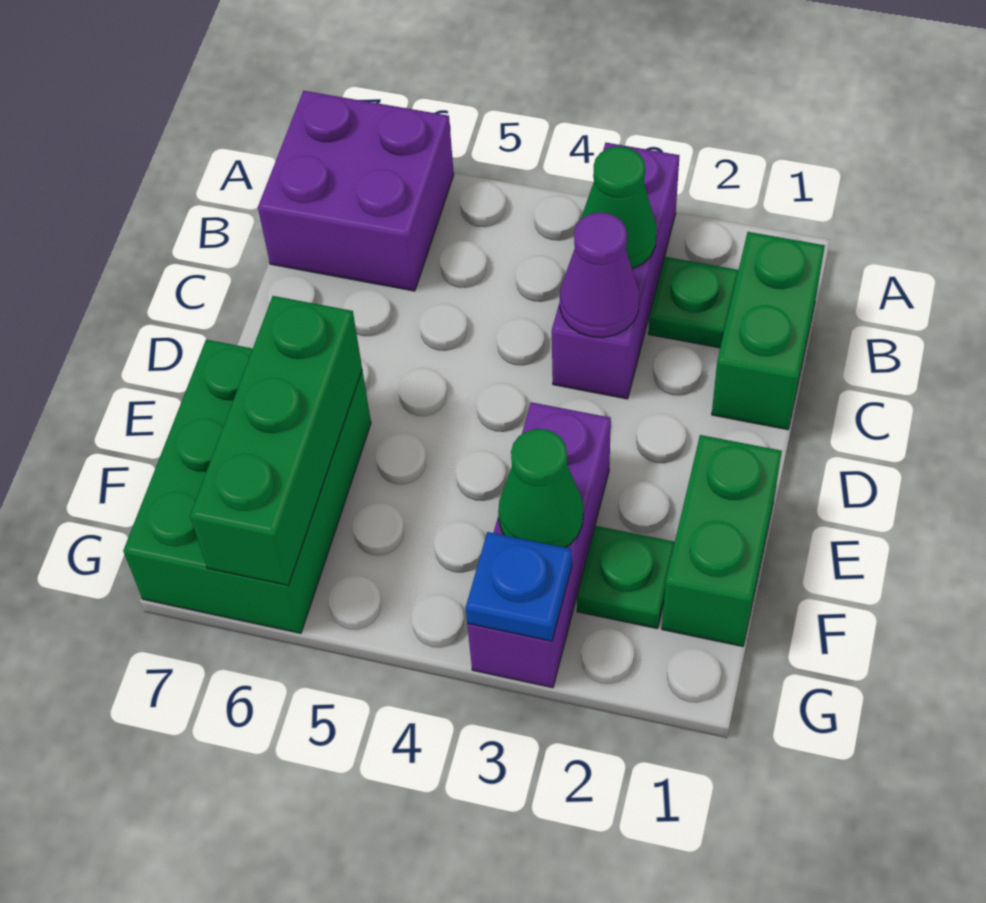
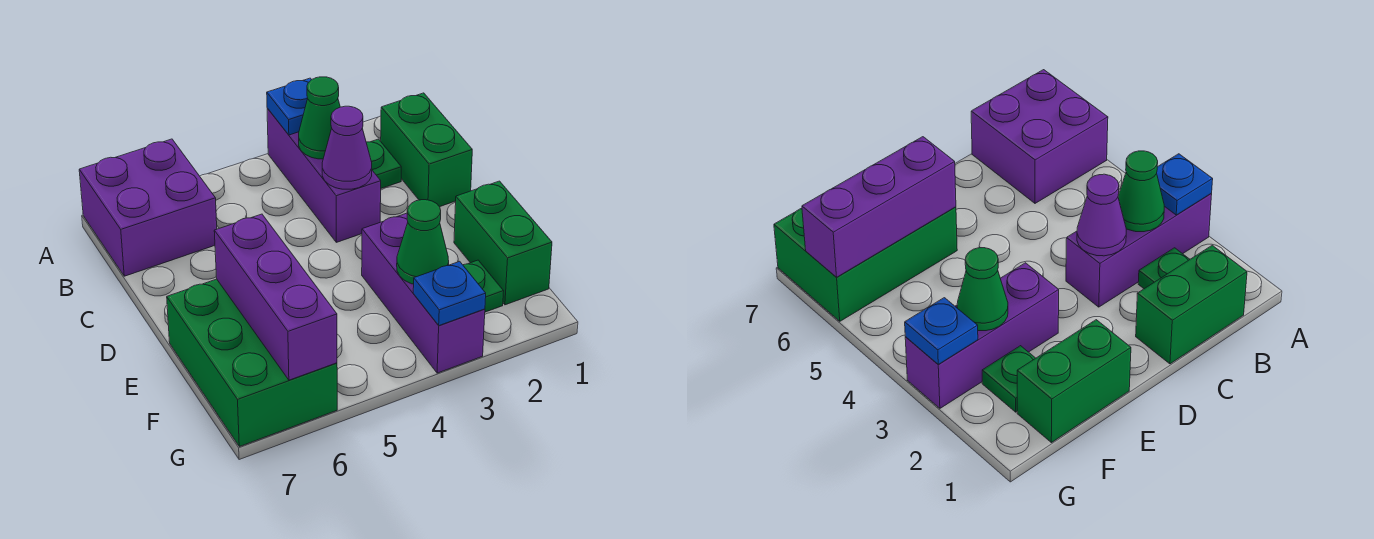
none -> blue plate A3 level 2
green brick E6:G6 level 2 -> purple brick E6:G6 level 2

